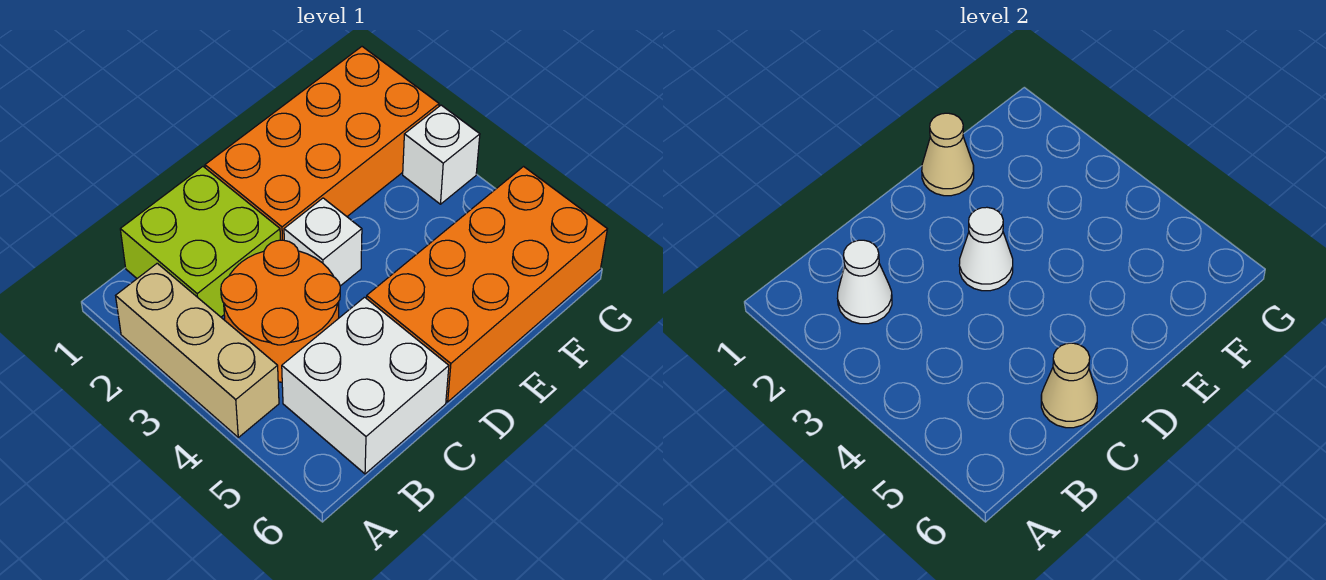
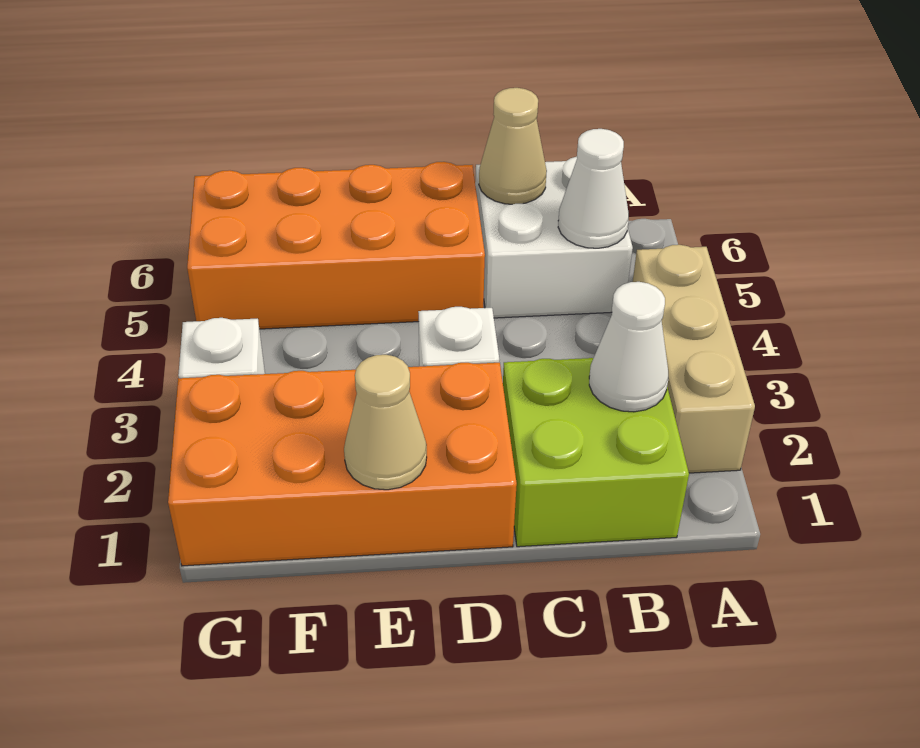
orange round brick B3:C4 level 1 -> none
white cone D3 level 2 -> white cone B5 level 2

